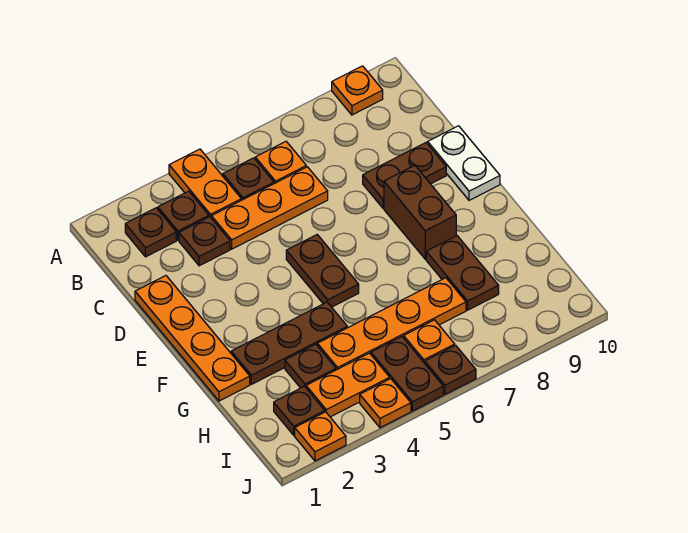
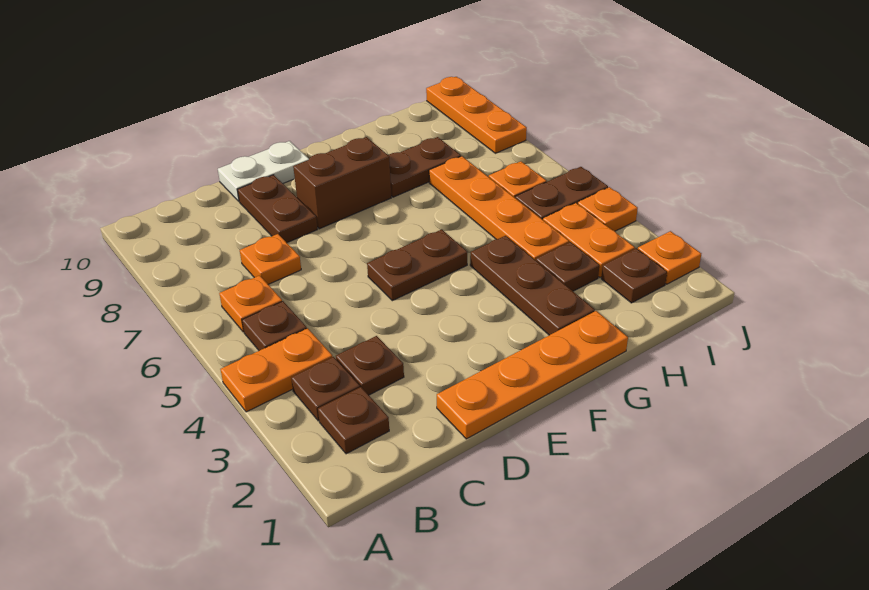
orange plate A9 level 1 -> orange plate C7 level 1
orange plate C4:C6 level 1 -> orange plate J8:J10 level 1
brown plate J6 level 1 -> none

